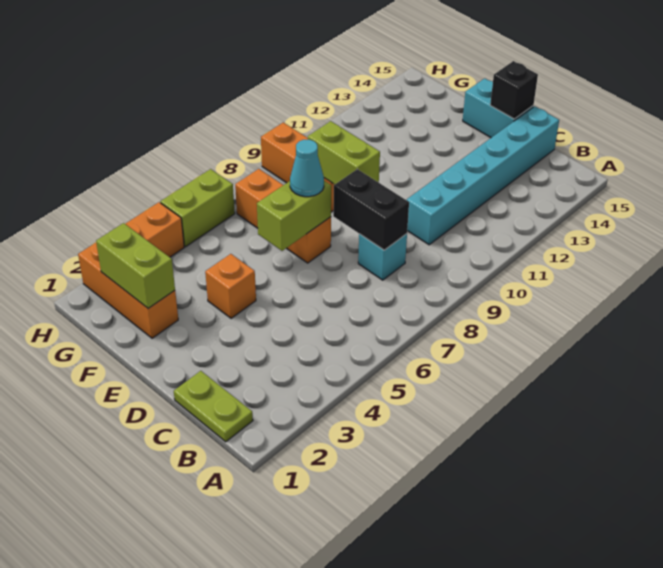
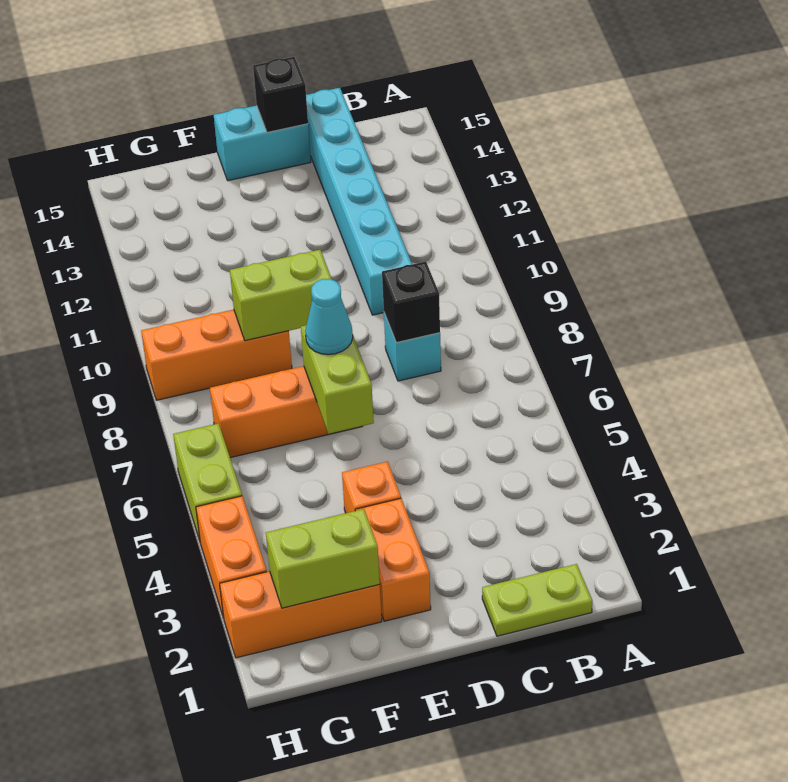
black brick C8:D8 level 2 -> black brick C8 level 2
none -> orange brick E2:E3 level 1

